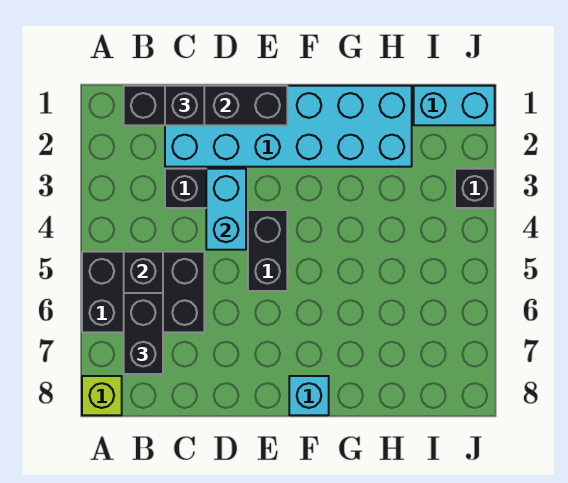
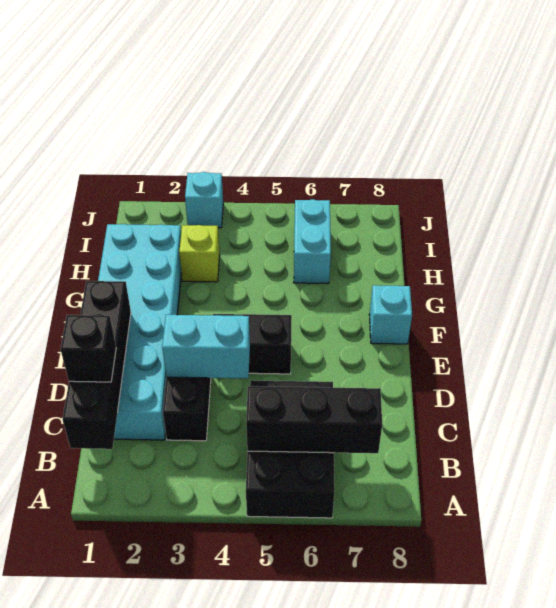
lime brick A8 level 1 -> lime brick H3 level 1
black brick B6:B7 level 3 -> none
cyan brick I1:J1 level 1 -> cyan brick H6:I6 level 1
black brick J3 level 1 -> cyan brick J3 level 1

